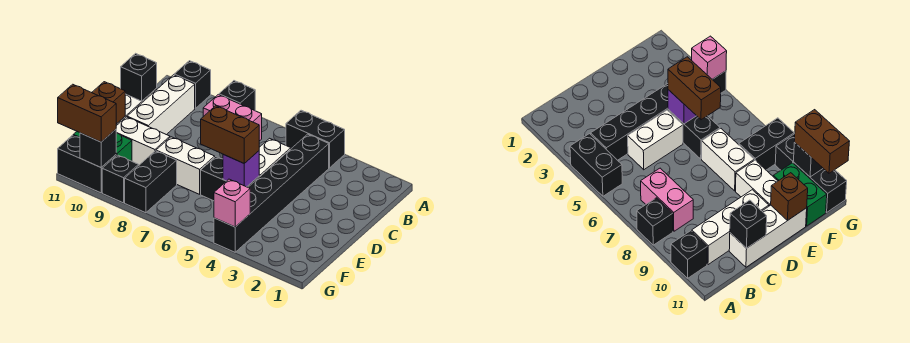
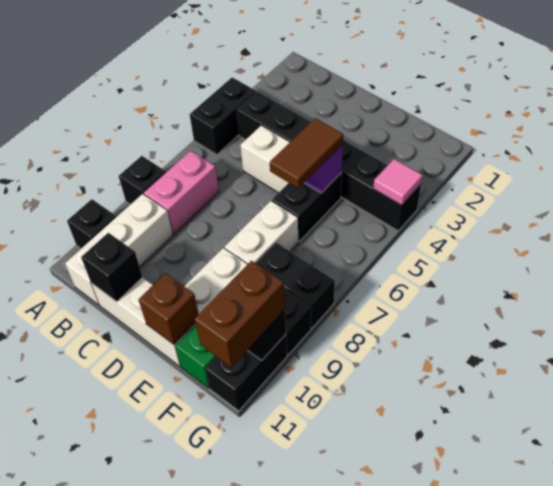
white brick B10:D10 level 1 -> white brick B9:B11 level 1
brown brick E5:E6 level 3 -> brown tile E5:E6 level 3
pink brick G4 level 2 -> pink tile G4 level 2

